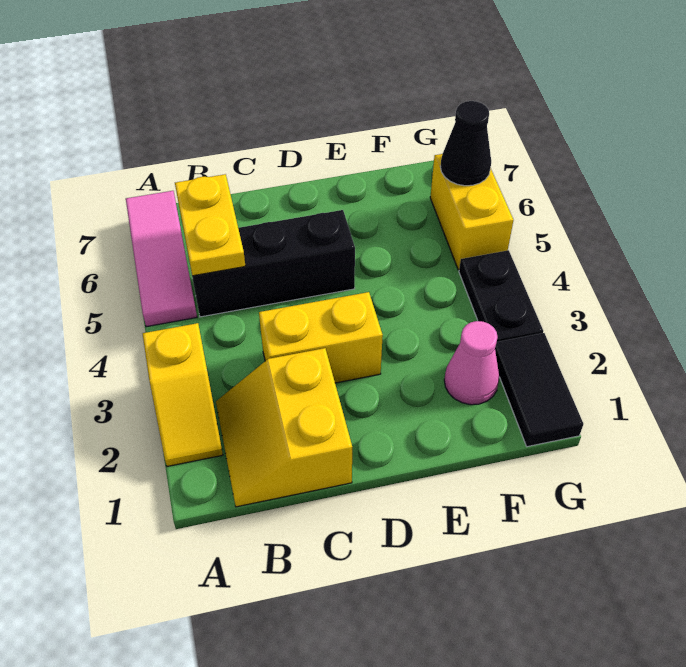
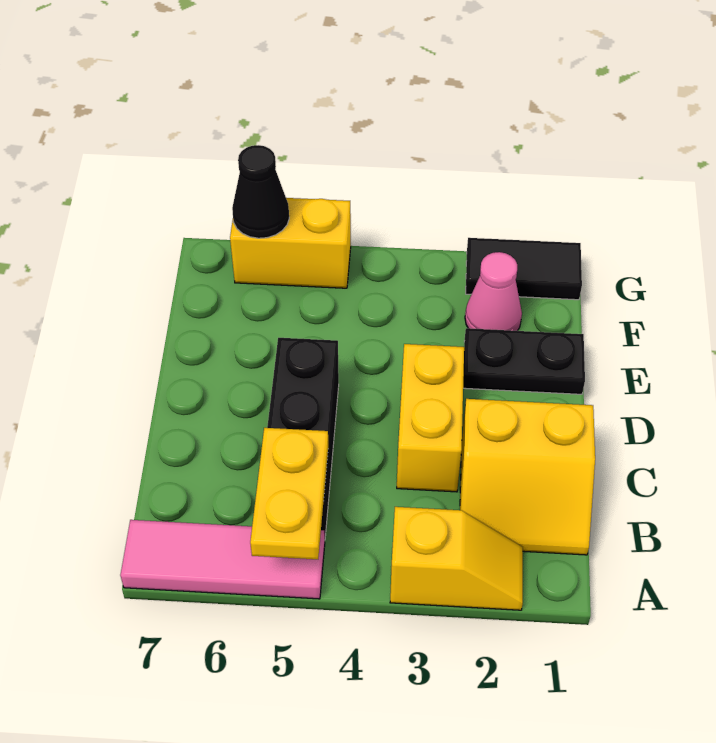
yellow plate B5:B6 level 2 -> yellow plate A5:B5 level 2
black plate G3:G4 level 1 -> black plate E1:E2 level 1

